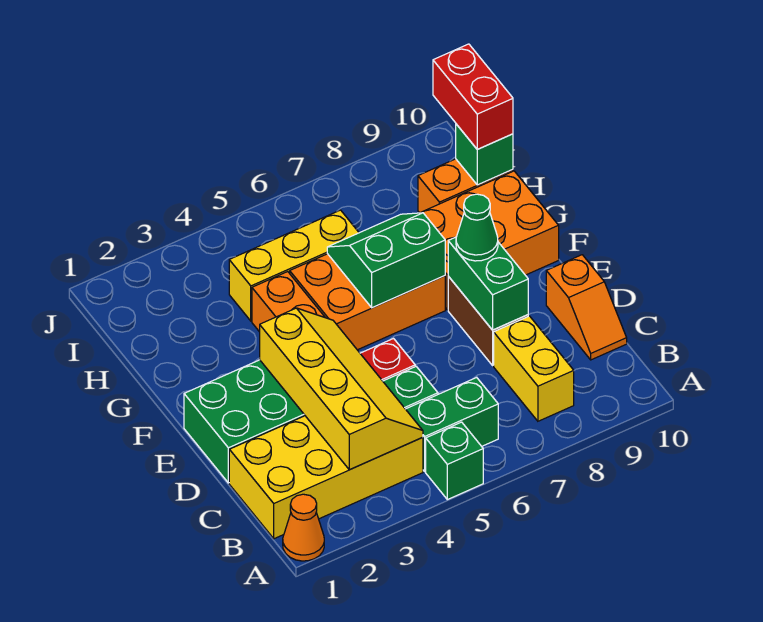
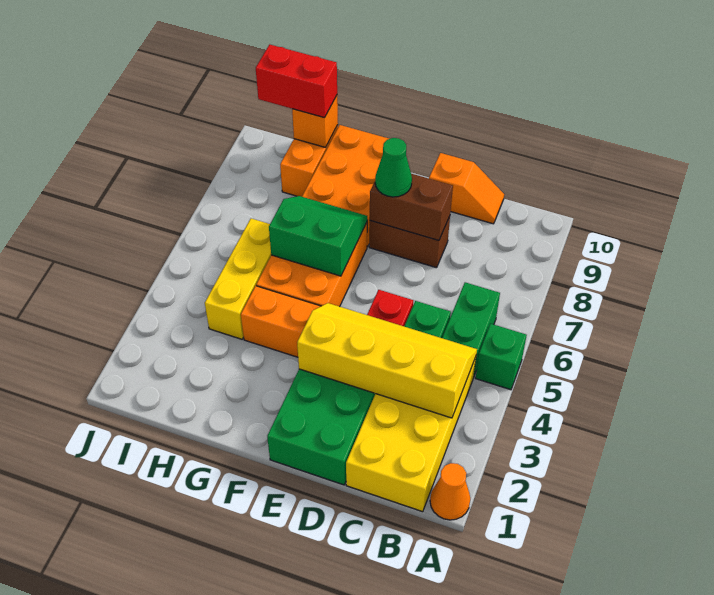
yellow brick B8:C8 level 1 -> none
green brick D8:E8 level 2 -> brown brick D8:E8 level 2
green slope F6:G7 level 2 top F -> green slope F6:G7 level 2 top 6
green brick H10 level 2 -> orange brick H10 level 2

